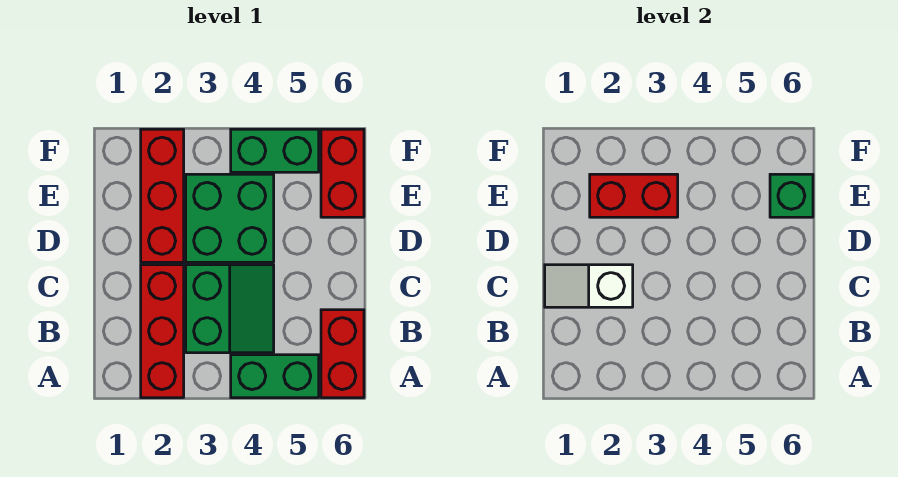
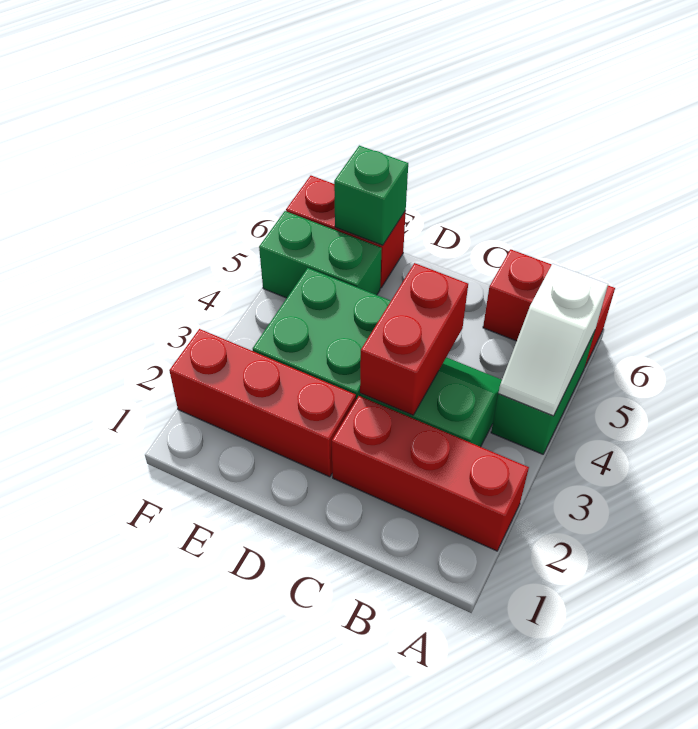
white slope C1:C2 level 2 top 2 -> white slope A4:A5 level 2 top 5
red brick E2:E3 level 2 -> red brick C3:C4 level 2
green brick F4:F5 level 1 -> green brick E5:F5 level 1

